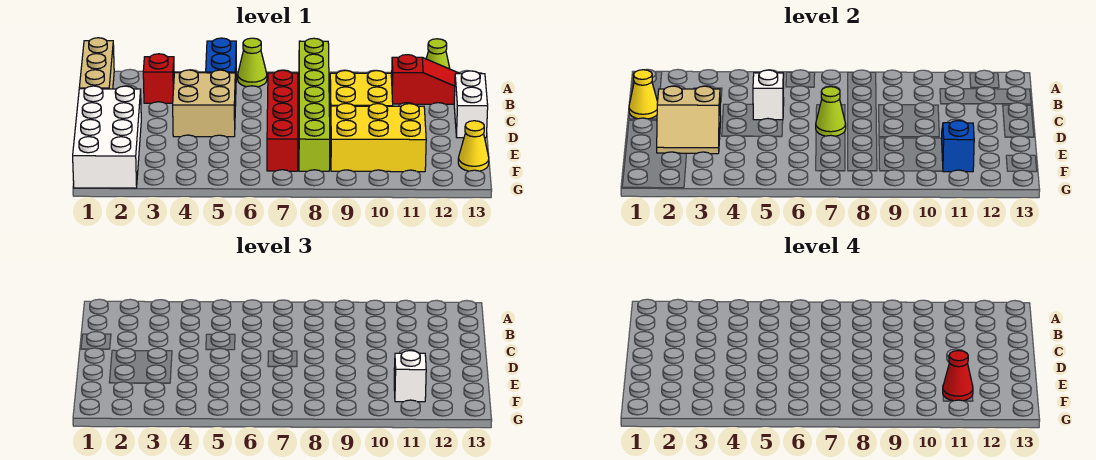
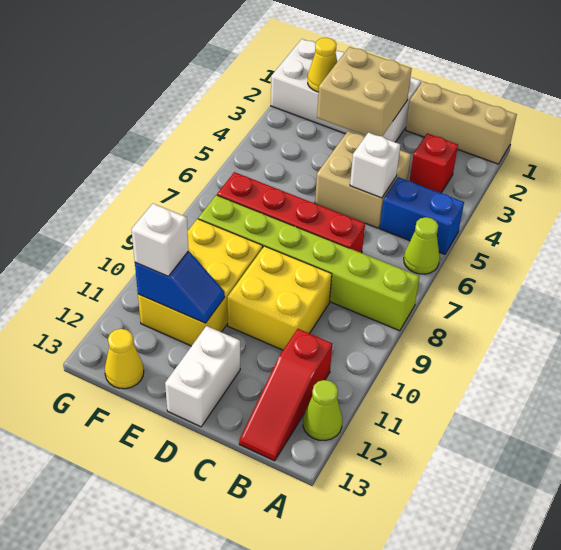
yellow cone C1 level 2 -> yellow cone F2 level 2
white brick C13:D13 level 1 -> white brick D12:D13 level 1
tan slope D2:E3 level 2 top D -> tan brick D2:E3 level 2
lime cone D7 level 2 -> none
red cone F11 level 4 -> none

